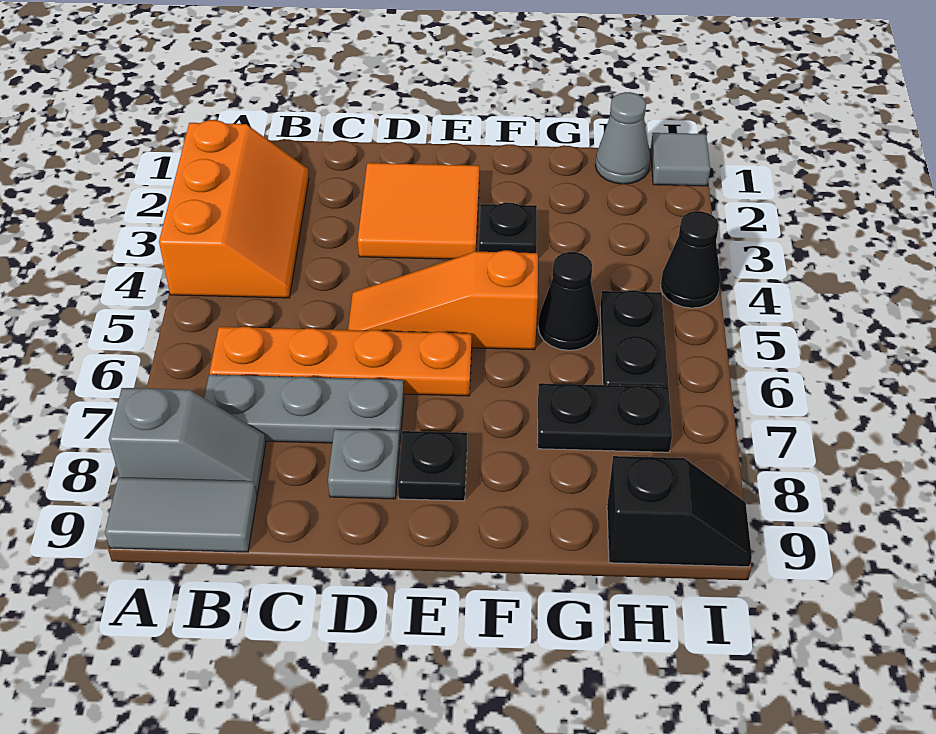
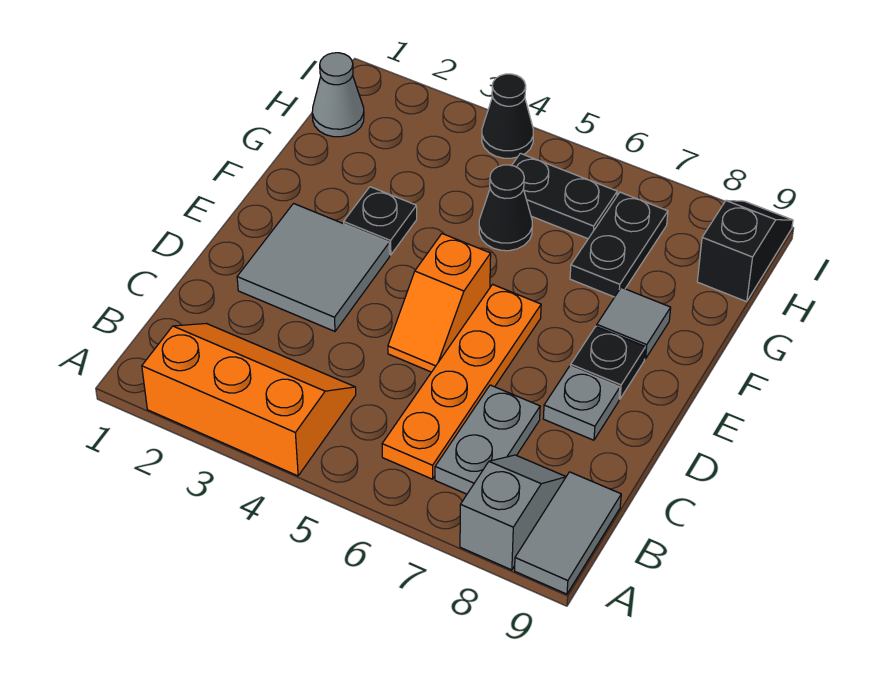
grey plate B7:D7 level 1 -> grey plate B7:C7 level 1
orange tile D2:E3 level 1 -> grey tile D2:E3 level 1
orange slope D5:F5 level 1 top F -> orange slope D5:E5 level 1 top E
grey tile I1 level 1 -> grey tile F8 level 1

